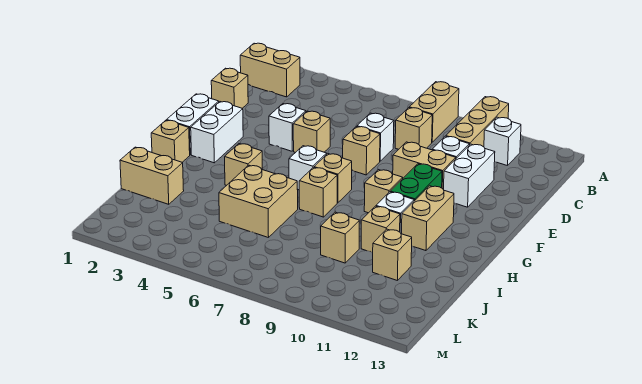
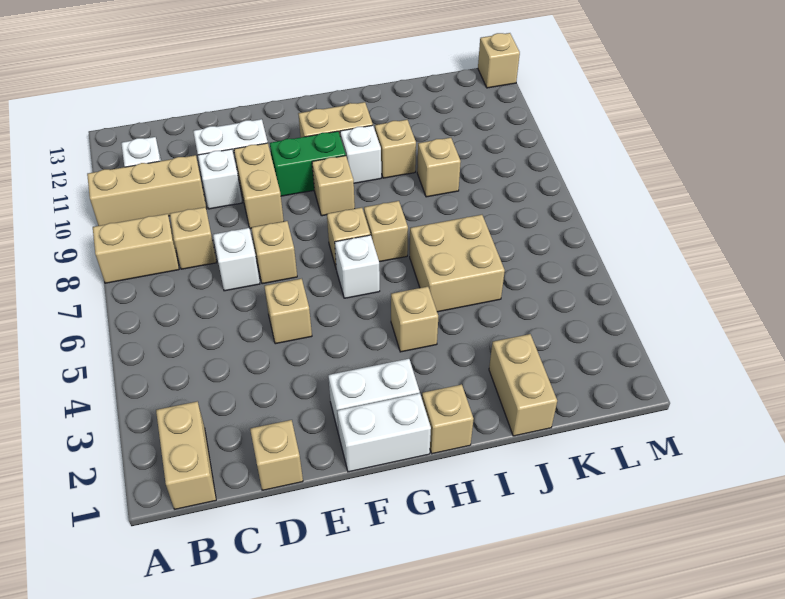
white brick E4 level 1 -> none
tan brick J11 level 1 -> tan brick M13 level 1

